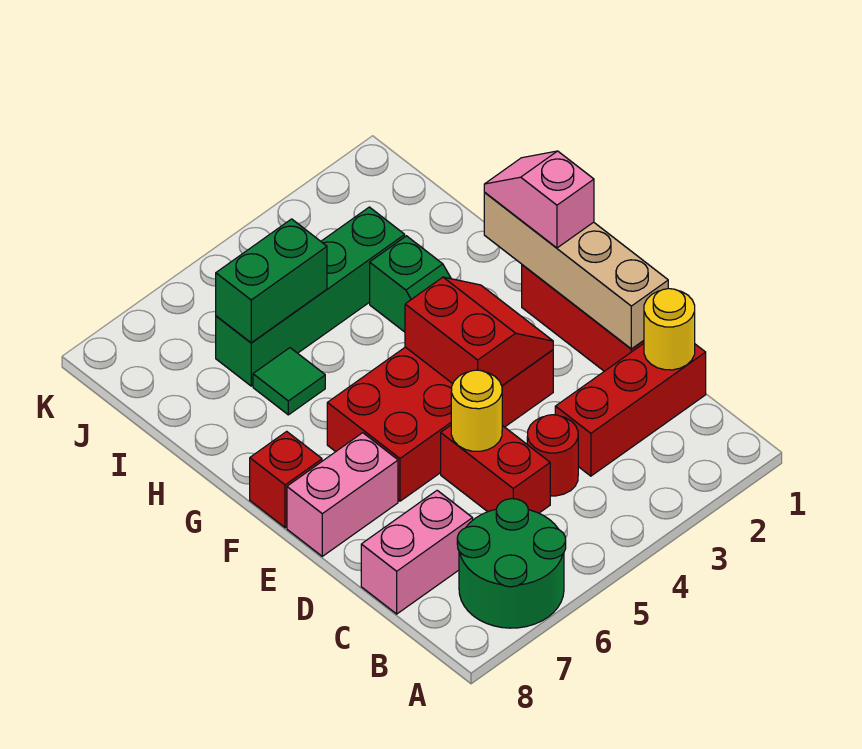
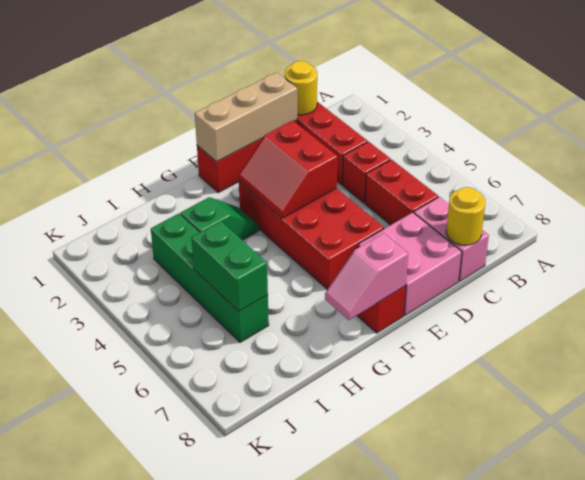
green round brick A6:B7 level 1 -> none
red round brick C4 level 1 -> red brick C4 level 1
red brick C5:D5 level 1 -> red brick C5:C6 level 1
tan brick D1:G1 level 2 -> tan brick D1:F1 level 2
yellow round brick D5 level 2 -> yellow round brick C8 level 2
red slope E3:F4 level 2 top 4 -> red slope E3:F4 level 2 top E
pink brick E7:E8 level 1 -> pink brick D7:E8 level 1
pink slope F1:G1 level 3 top F -> pink slope F8:G8 level 2 top F
green tile H6 level 1 -> none

